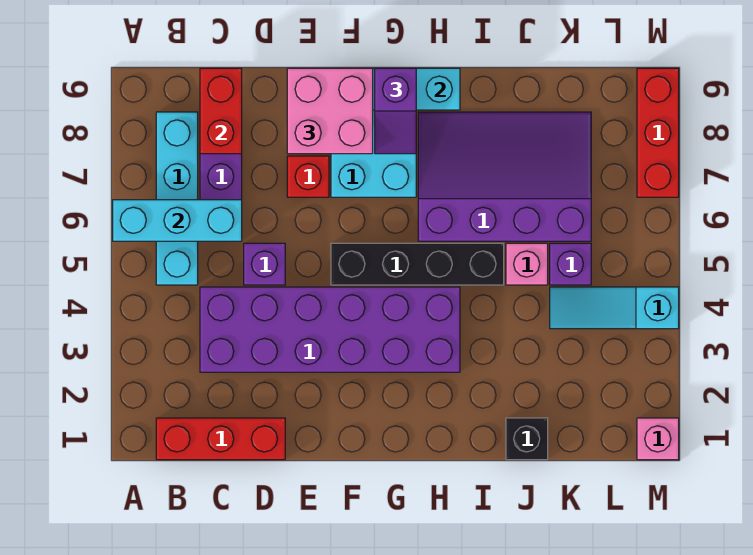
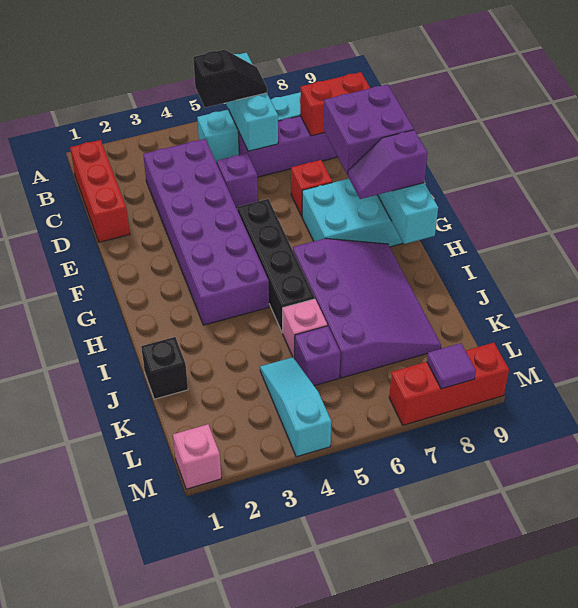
none -> black slope B5:B6 level 3 top 5
pink brick E8:F9 level 3 -> purple brick E8:F9 level 3
none -> purple tile M8 level 2

